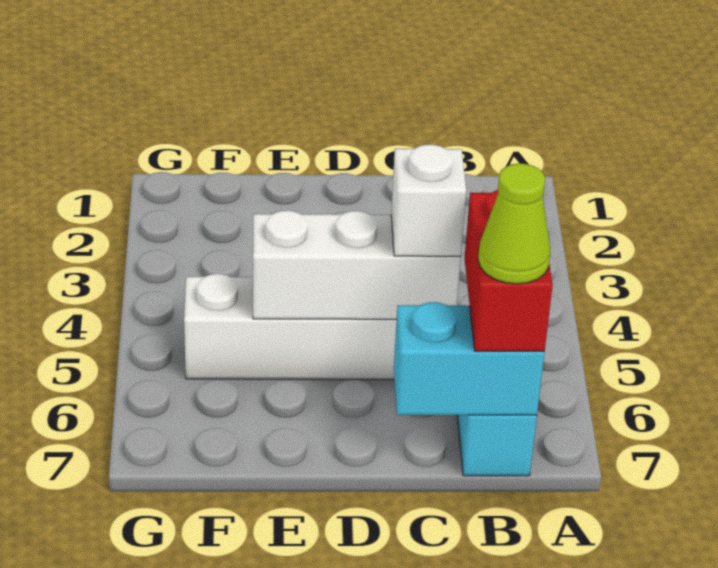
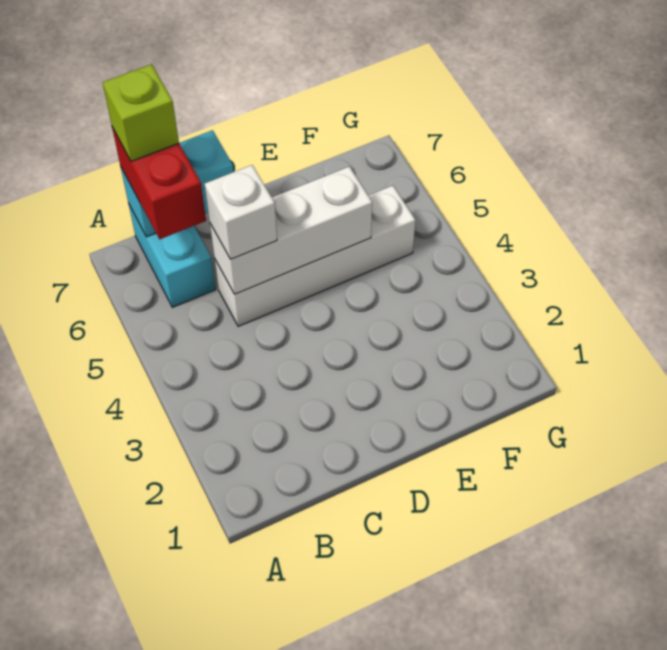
lime cone B7 level 4 -> lime brick B7 level 4

